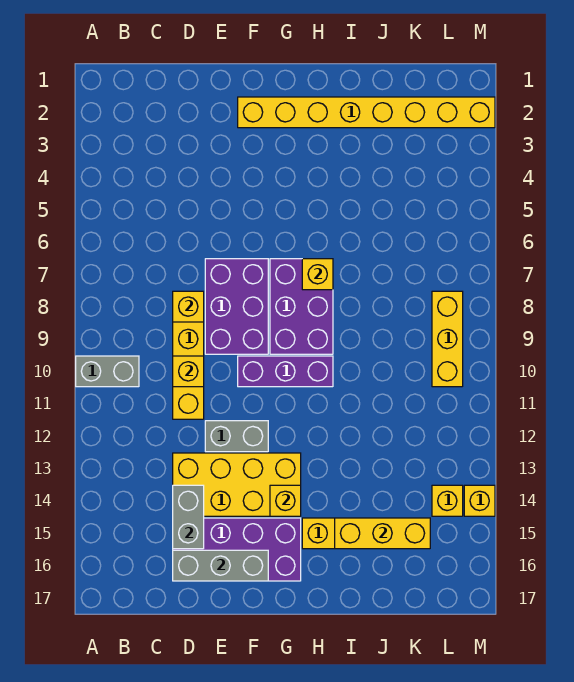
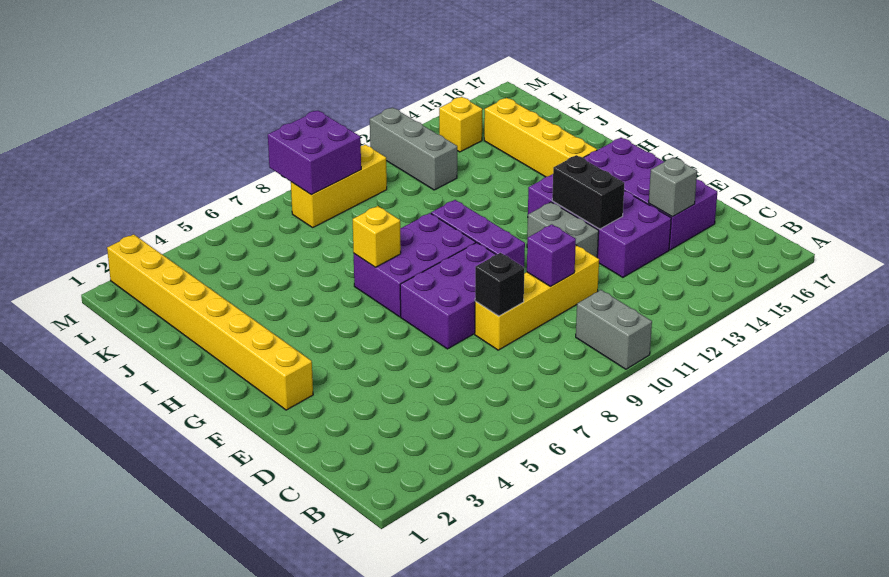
yellow brick D8 level 2 -> black brick D8 level 2
yellow brick D10 level 2 -> purple brick D10 level 2
yellow brick D13:G14 level 1 -> purple brick D13:G14 level 1
grey brick D14:D15 level 2 -> grey brick D15 level 2
grey brick D16:F16 level 2 -> grey brick K12:M12 level 1
none -> black brick E13:F13 level 2
yellow brick G14 level 2 -> none
yellow brick I15:K15 level 2 -> none
none -> purple brick L8:M9 level 2
yellow brick M14 level 1 -> none

